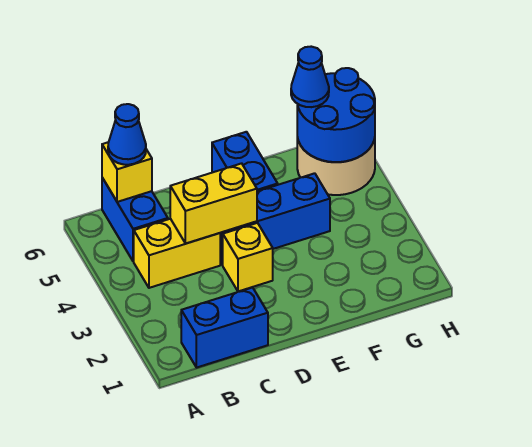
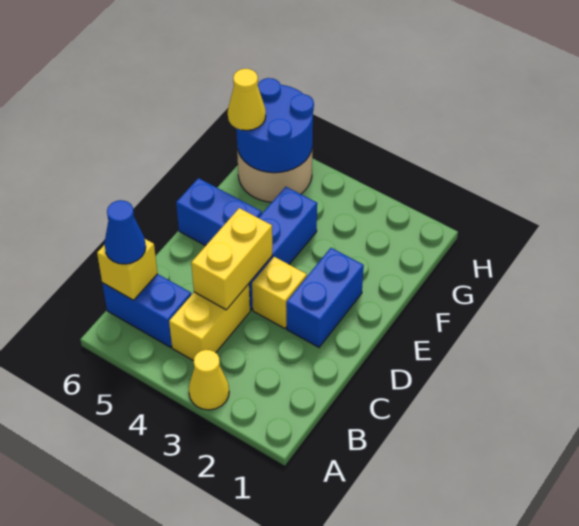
none -> yellow cone A3 level 1
blue brick B1:C1 level 1 -> blue brick D2:E2 level 1
blue cone G6 level 3 -> yellow cone G6 level 3

